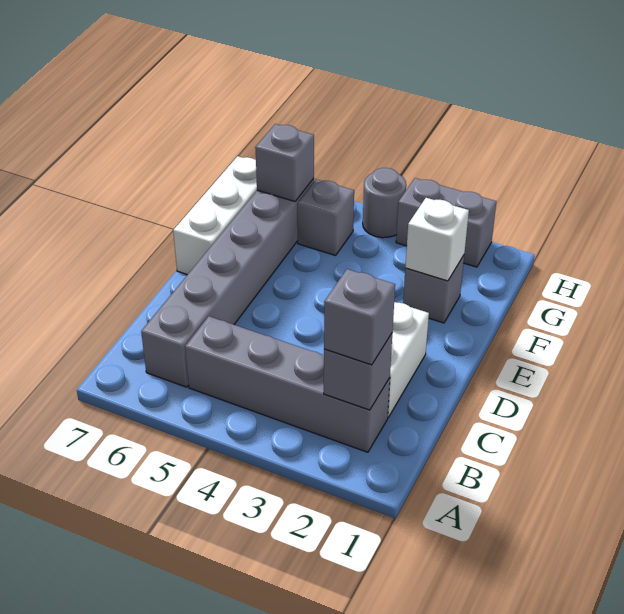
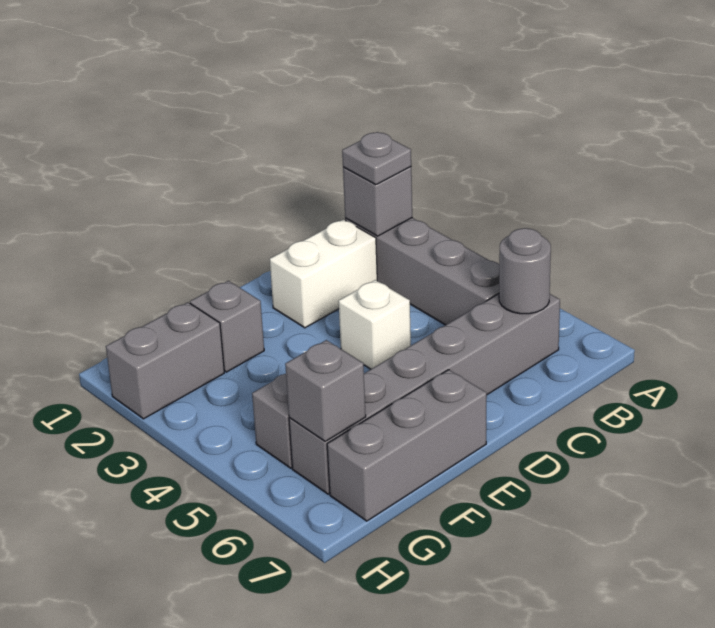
grey brick B2 level 3 -> grey plate B2 level 3
white brick E7:G7 level 1 -> grey brick E7:G7 level 1
white brick F2 level 2 -> white brick D4 level 1
grey brick H2:H3 level 1 -> grey brick G2:H2 level 1
grey round brick H4 level 1 -> grey round brick B6 level 2

